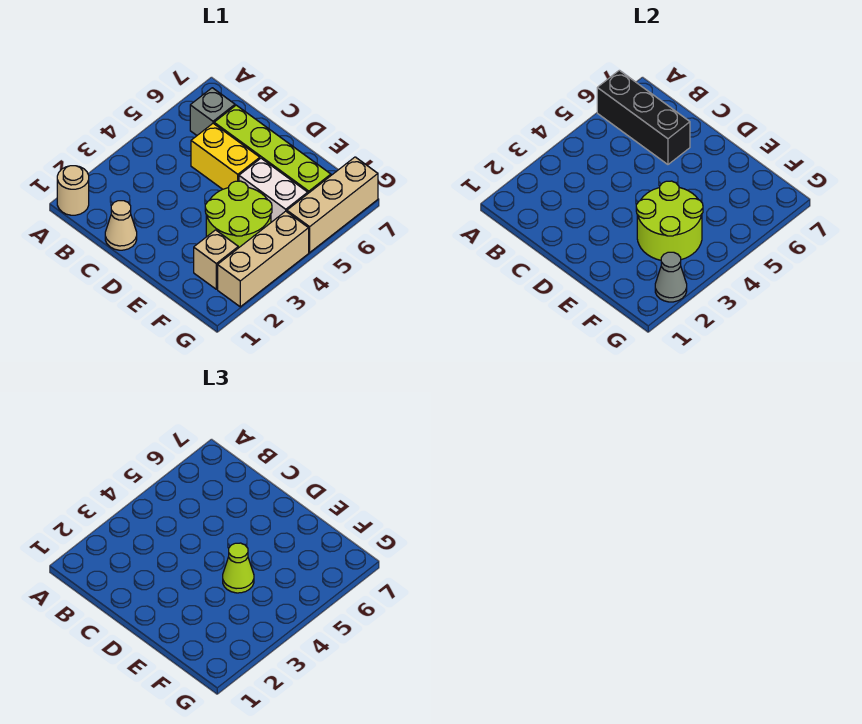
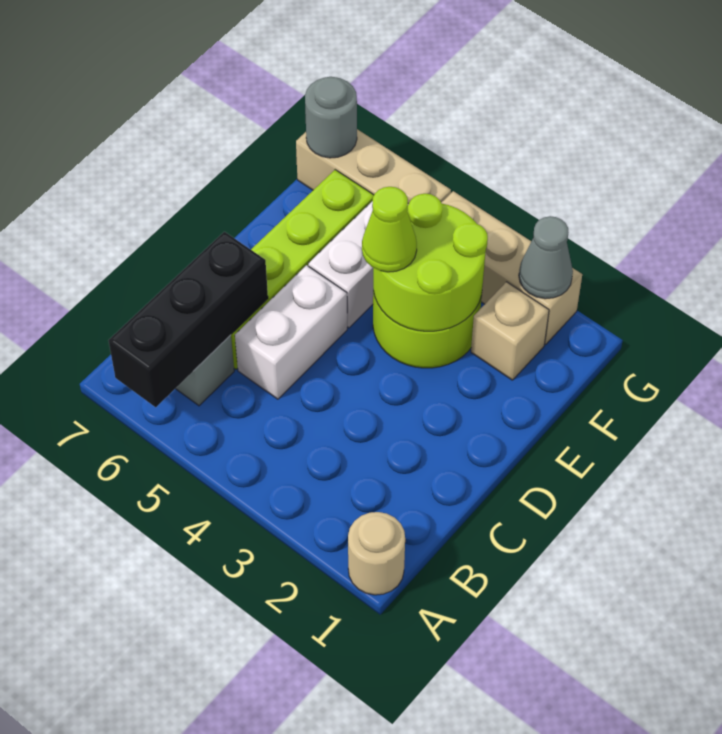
tan cone C1 level 1 -> none
yellow brick C5:D5 level 1 -> white brick C5:D5 level 1
none -> grey round brick G7 level 2

